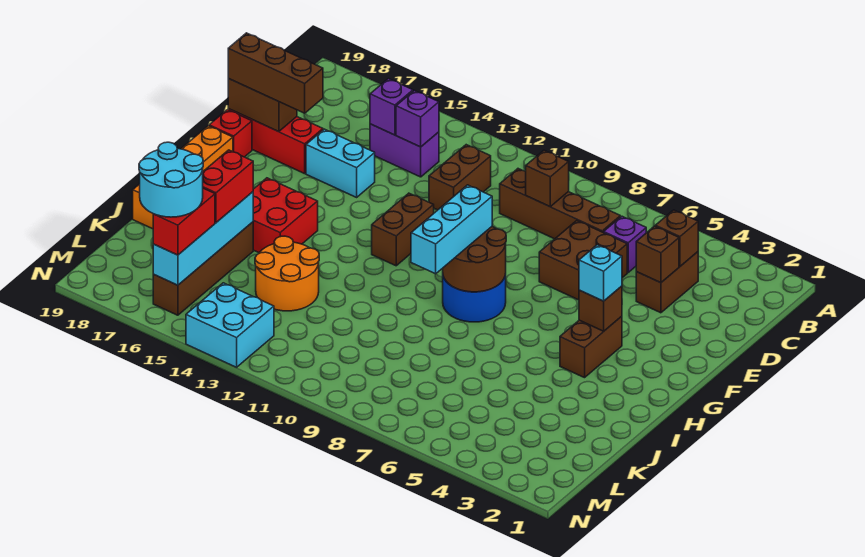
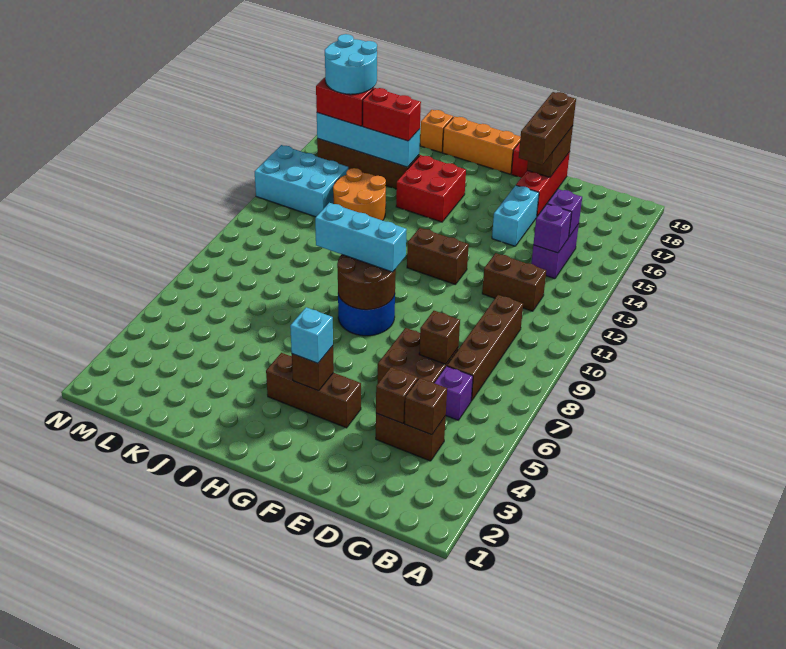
brown brick C9 level 2 -> brown brick D7 level 2
brown brick G4:H4 level 1 -> brown brick F4:H4 level 1
cyan brick M13:N14 level 1 -> cyan brick L13:N14 level 1

